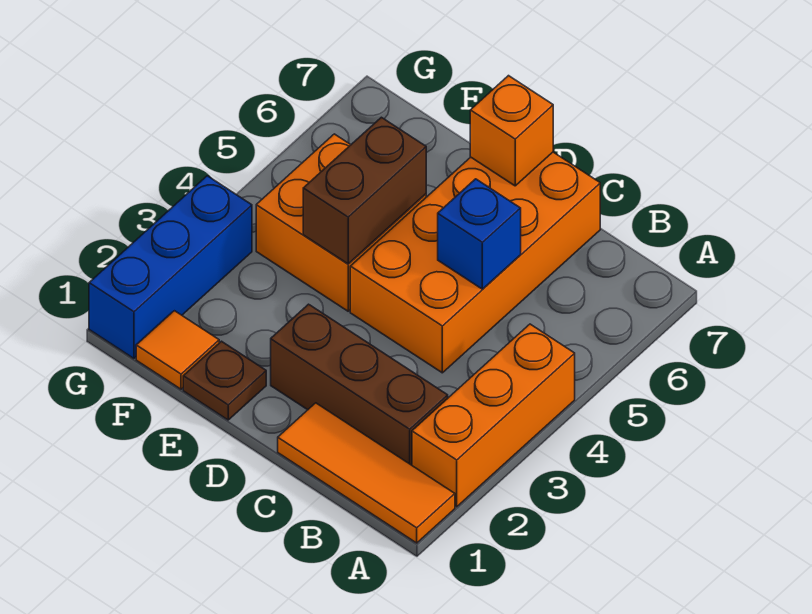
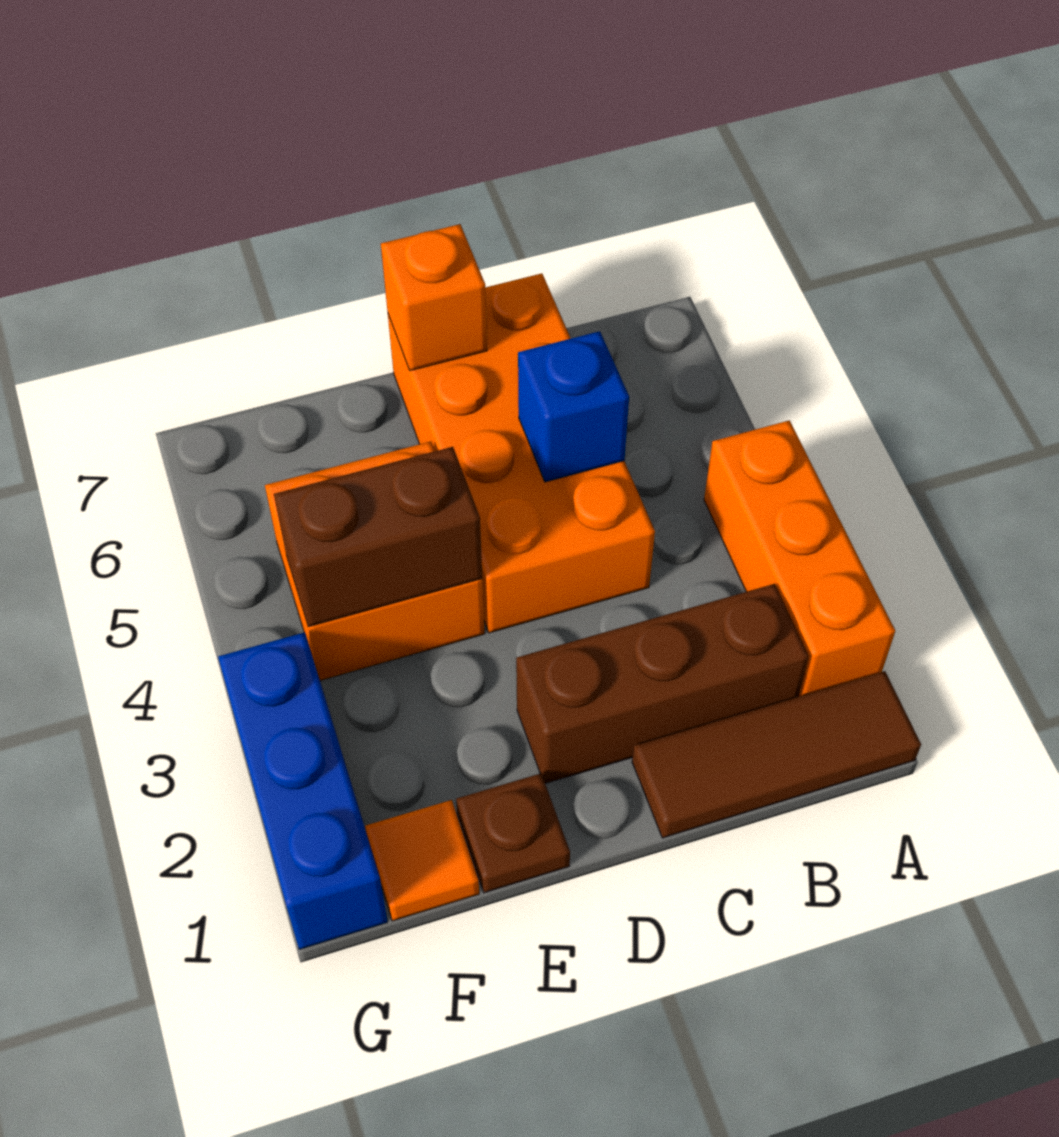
orange tile A1:C1 level 1 -> brown tile A1:C1 level 1
brown brick E4:E5 level 2 -> brown brick E4:F4 level 2

